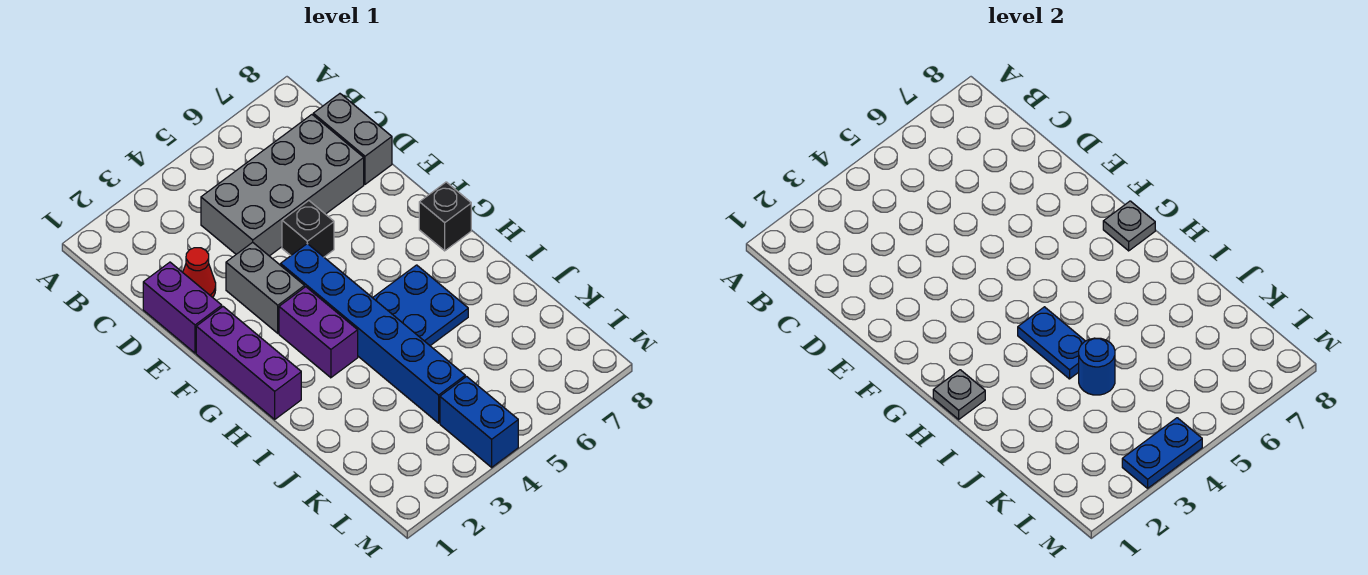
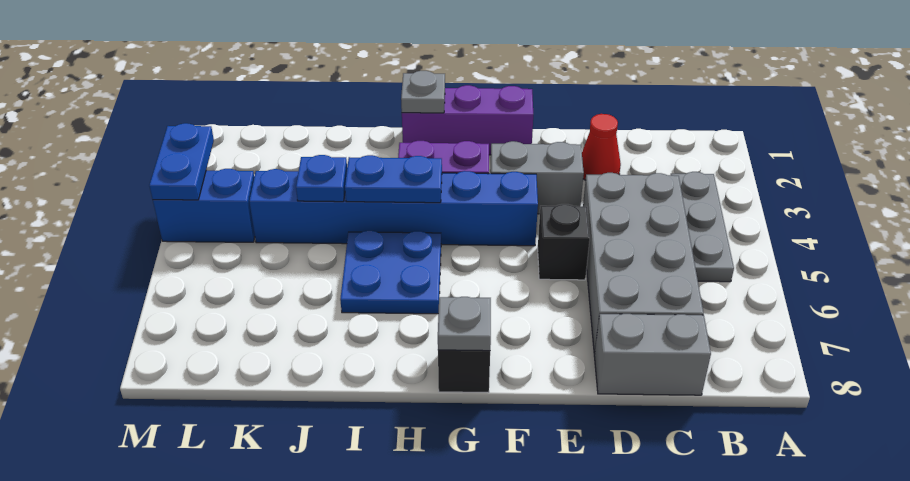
none -> grey plate B3:B5 level 1
purple brick D1:E1 level 1 -> none
blue round brick J4 level 2 -> blue plate J4 level 2

